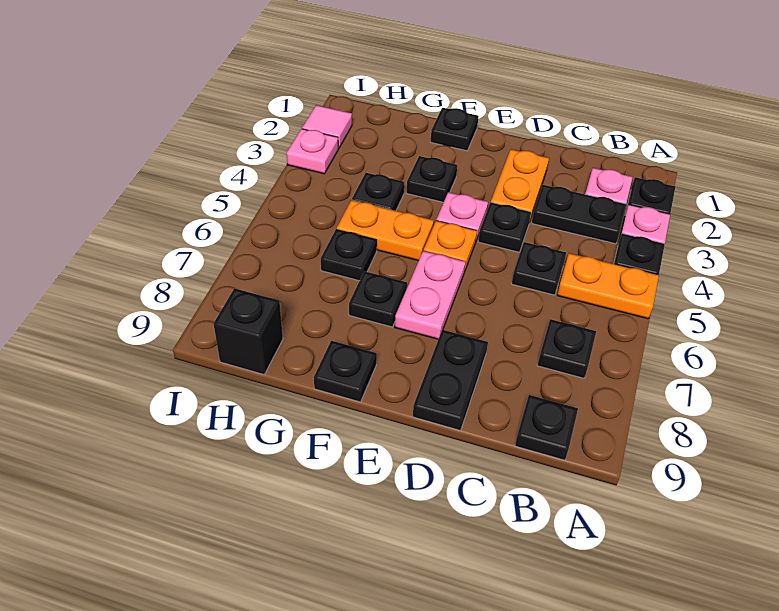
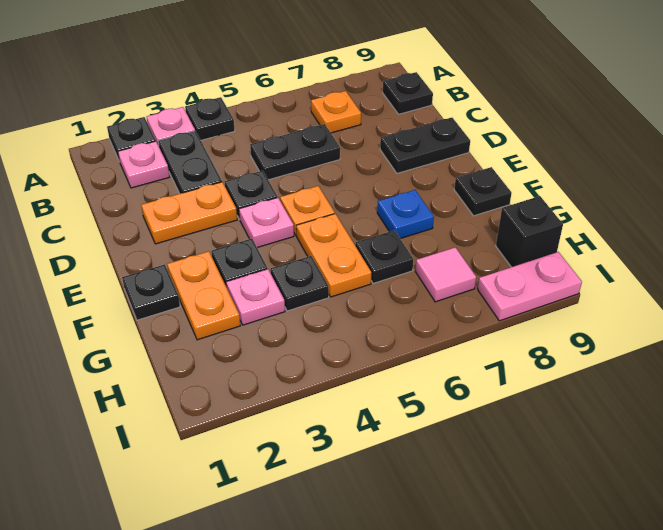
orange plate A5:B5 level 1 -> orange plate F2:G2 level 1
black plate B7 level 1 -> orange plate B7 level 1
black plate C5 level 1 -> black plate C5:C6 level 1
pink plate E6:E7 level 1 -> pink plate I8:I9 level 1
black plate F7 level 1 -> blue plate F7 level 1
pink tile I2 level 1 -> pink tile H7 level 1
pink plate I3 level 1 -> pink plate G3 level 1

